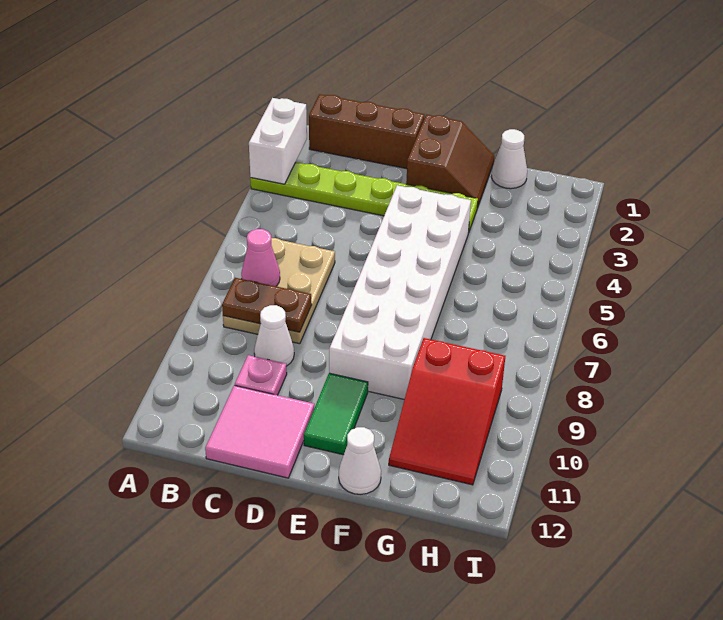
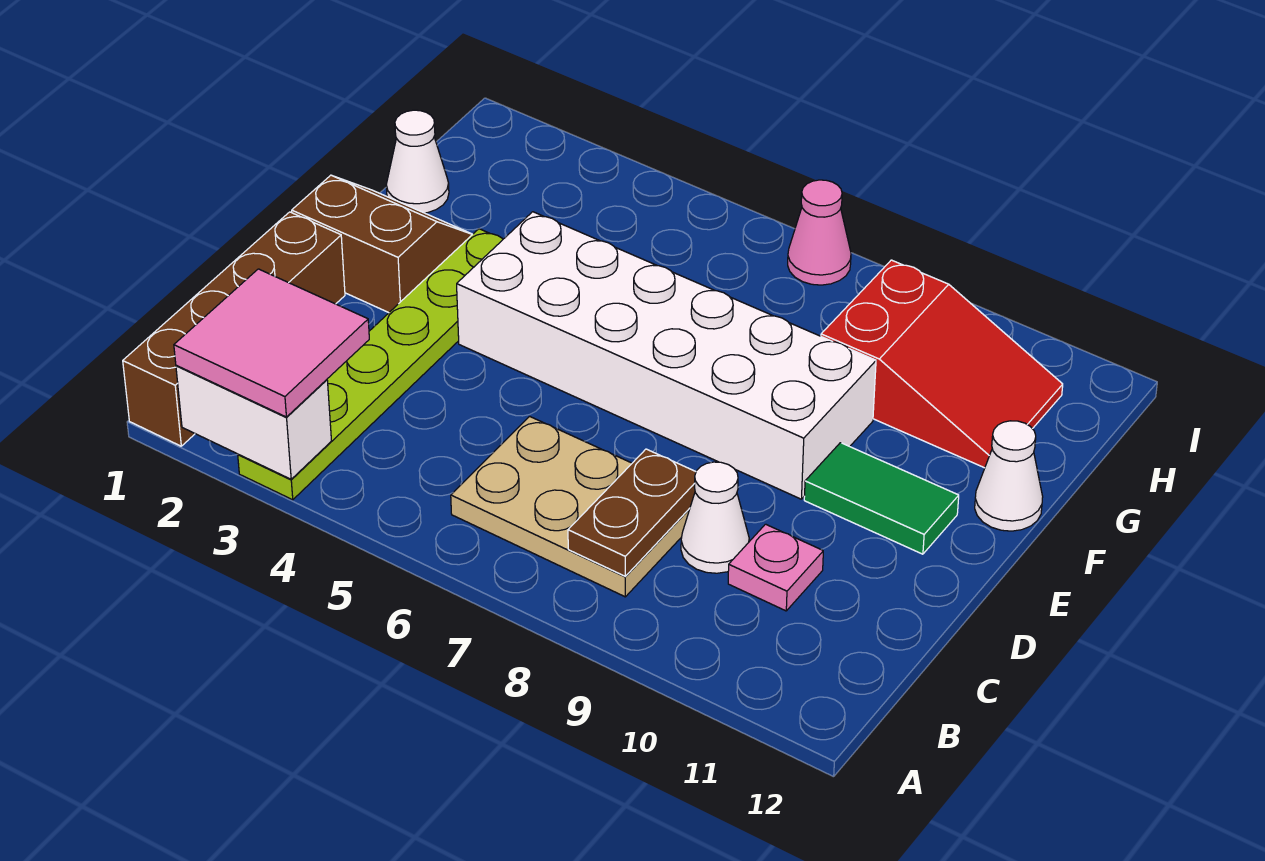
brown brick B1:D1 level 1 -> brown brick A1:D1 level 1
pink cone B7 level 2 -> pink cone I7 level 1
pink tile C11:D12 level 1 -> pink tile A2:B3 level 3

